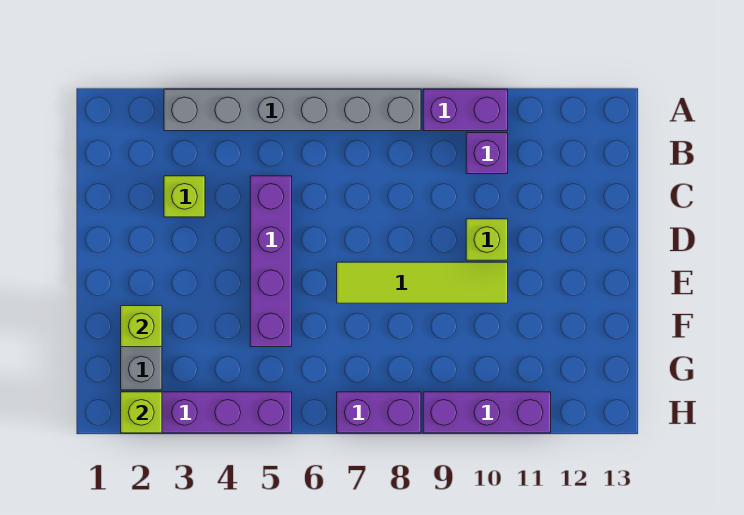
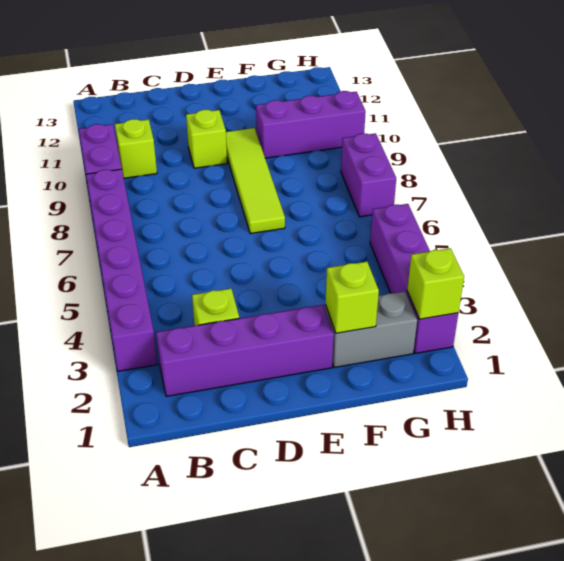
grey brick A3:A8 level 1 -> purple brick A3:A8 level 1
purple brick B10 level 1 -> lime brick B10 level 1
purple brick C5:F5 level 1 -> purple brick B2:E2 level 1
purple brick H9:H11 level 1 -> purple brick F10:H10 level 1

